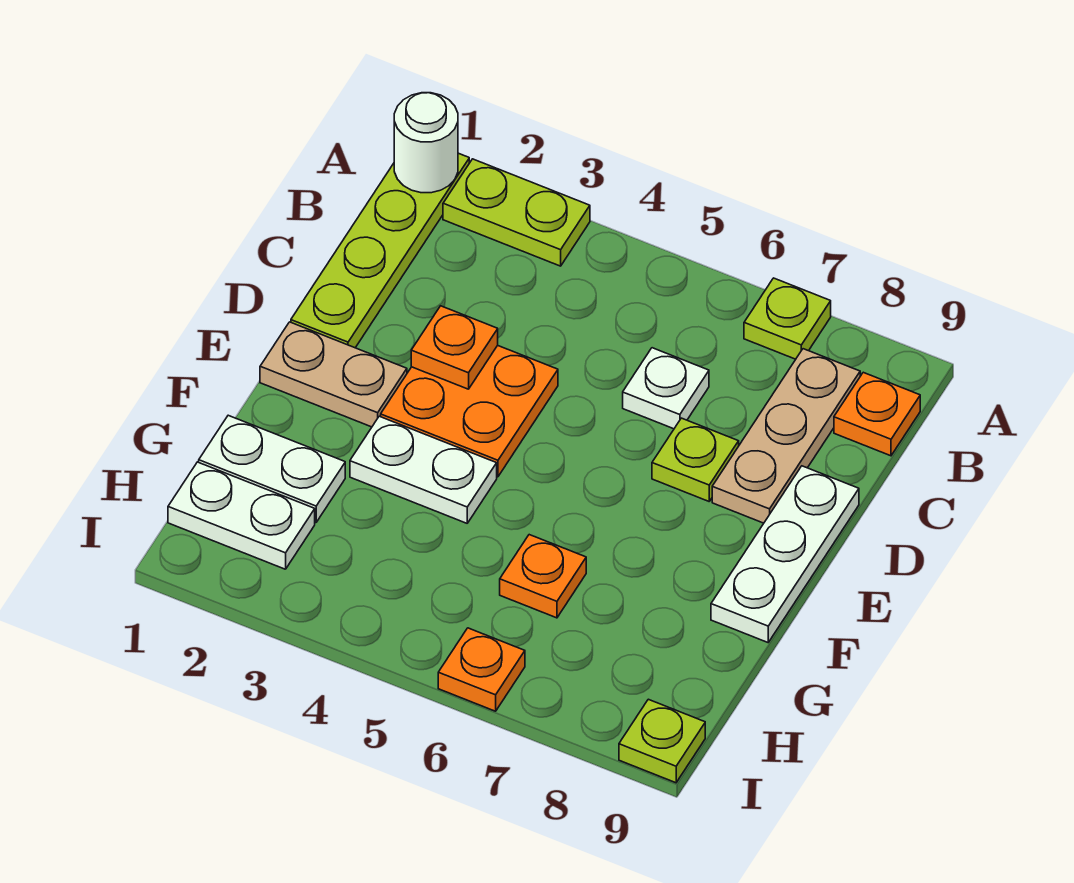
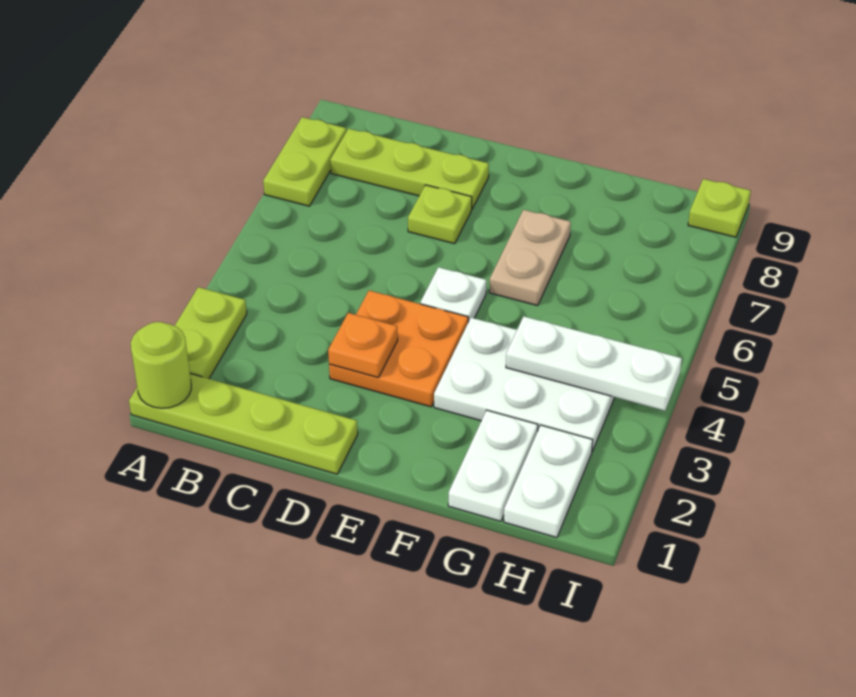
white round brick A1 level 2 -> lime round brick A1 level 2
lime plate A7 level 1 -> lime plate A7:A8 level 1
tan plate B8:D8 level 1 -> lime plate B8:D8 level 1
orange plate B9 level 1 -> none
white plate C6 level 1 -> white plate E5 level 1
white plate D9:F9 level 1 -> white plate G4:I4 level 2
tan plate E1:E2 level 1 -> tan plate F6:F7 level 1
white plate F3:F4 level 1 -> white plate F3:H4 level 1
orange plate G6 level 1 -> none
orange plate I6 level 1 -> none

